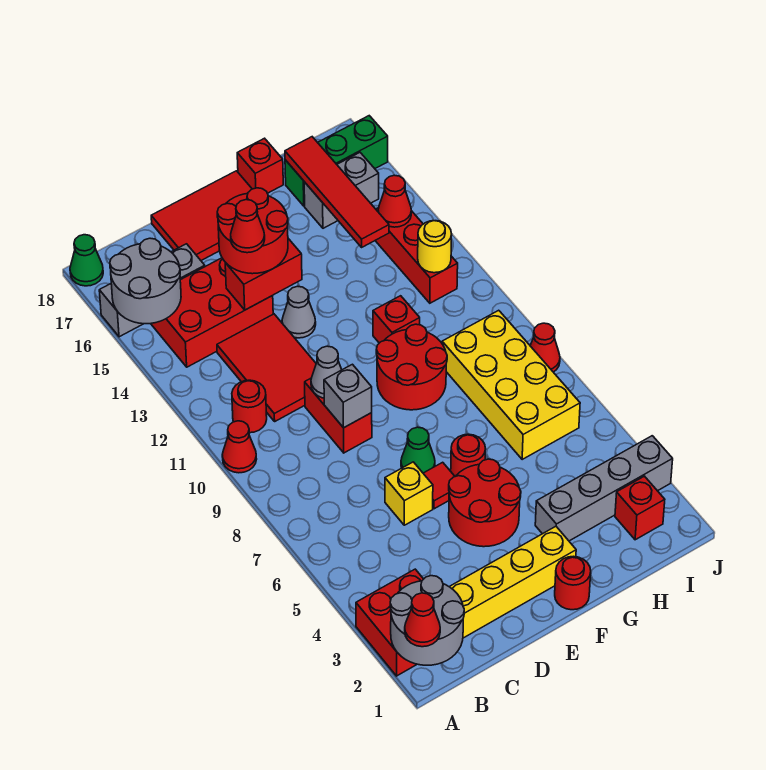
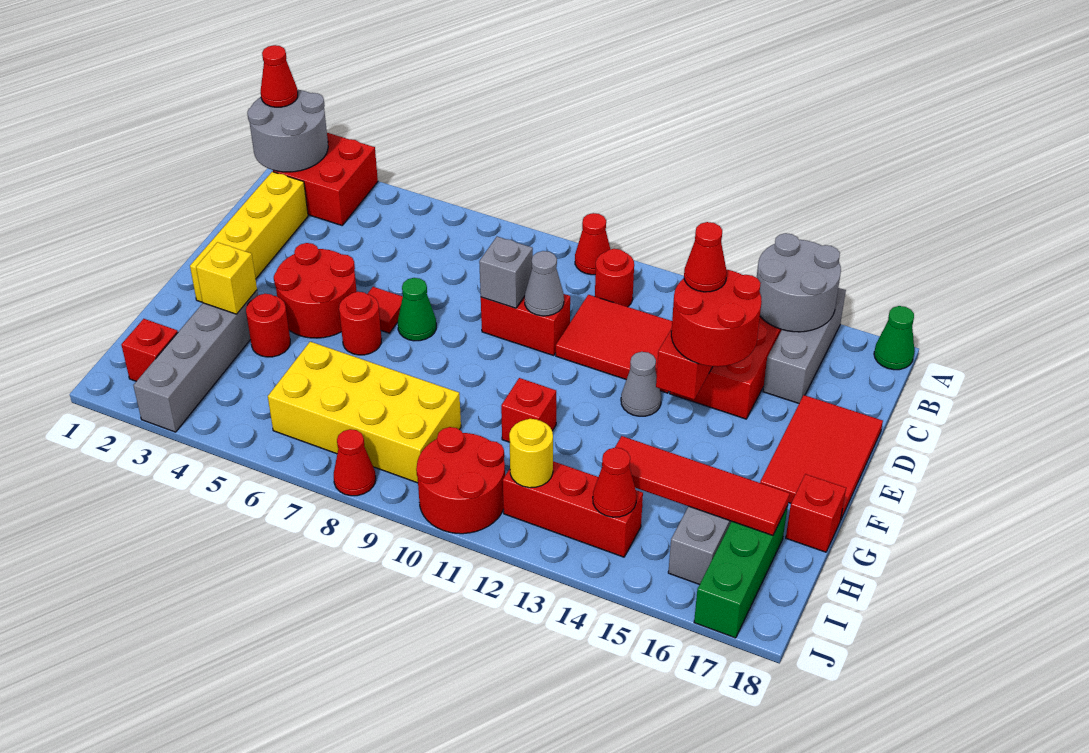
yellow brick D6 level 1 -> yellow brick G3 level 2
red round brick F1 level 1 -> red round brick G4 level 1
red round brick F9:G10 level 1 -> red round brick I10:J11 level 1

